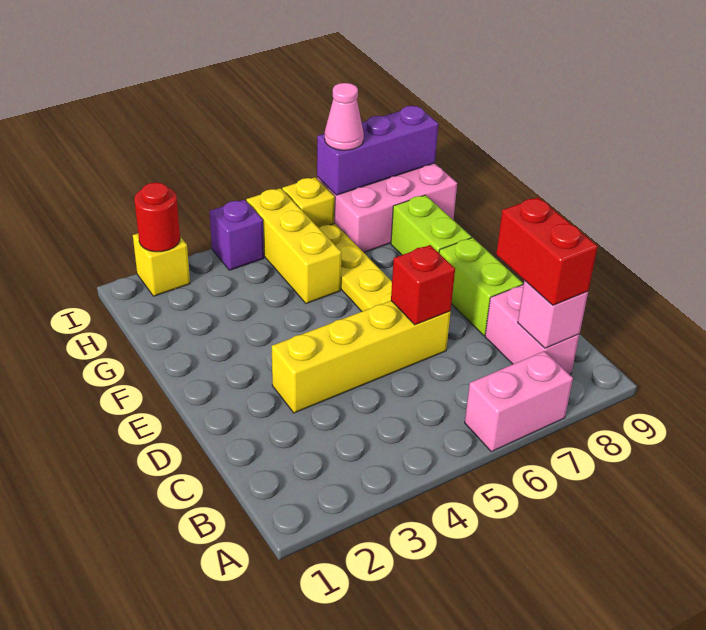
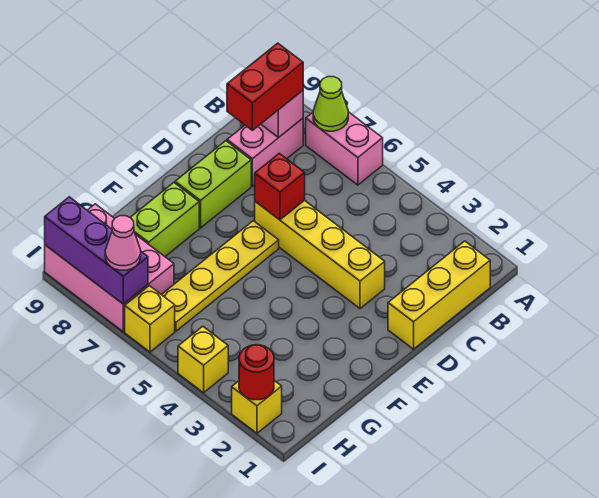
none -> lime cone A7 level 2
yellow brick G5:I5 level 1 -> yellow brick B1:D1 level 1
purple brick I4 level 1 -> yellow brick I4 level 1

